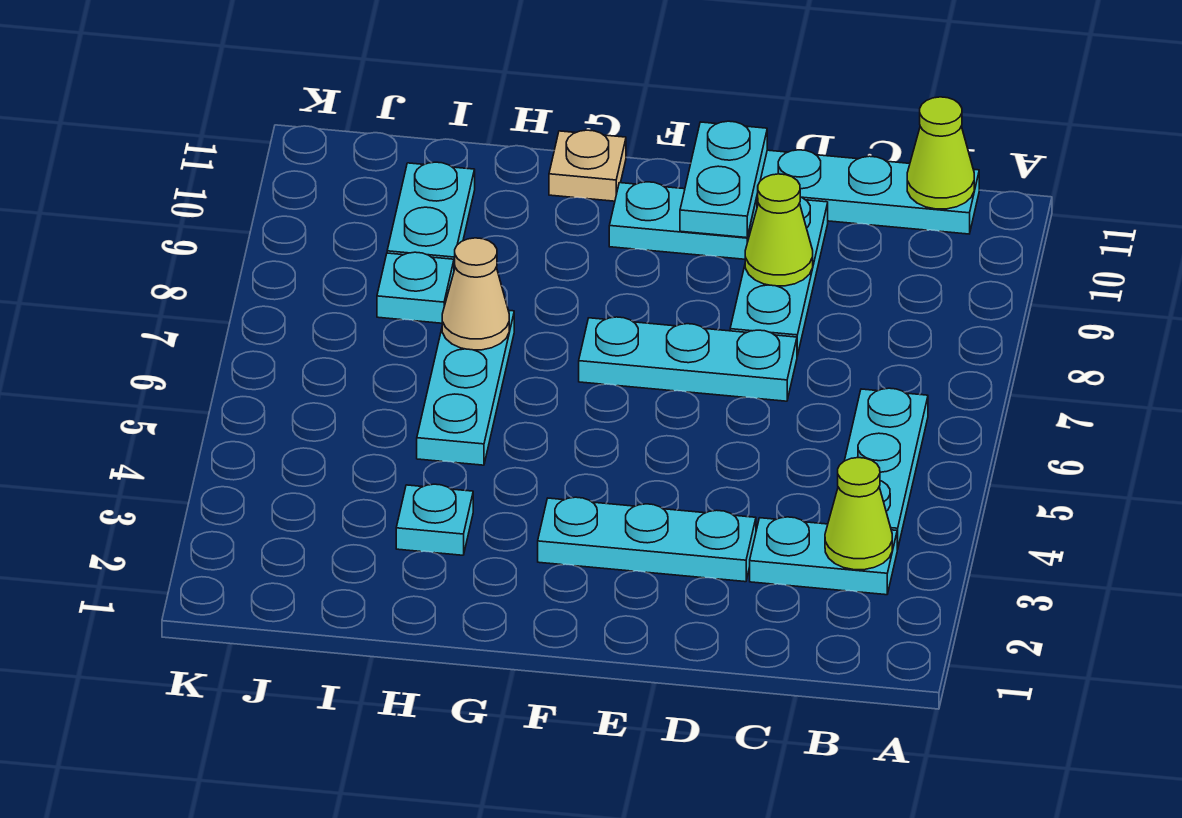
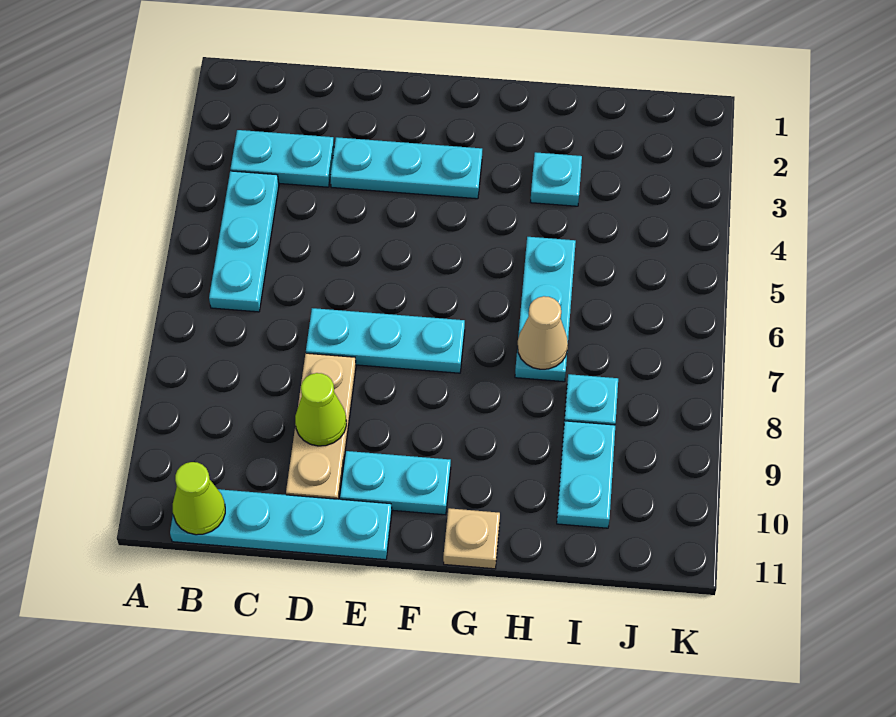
lime cone B3 level 2 -> none
cyan plate D8:D10 level 1 -> tan plate D8:D10 level 1
cyan plate E10:E11 level 2 -> none

